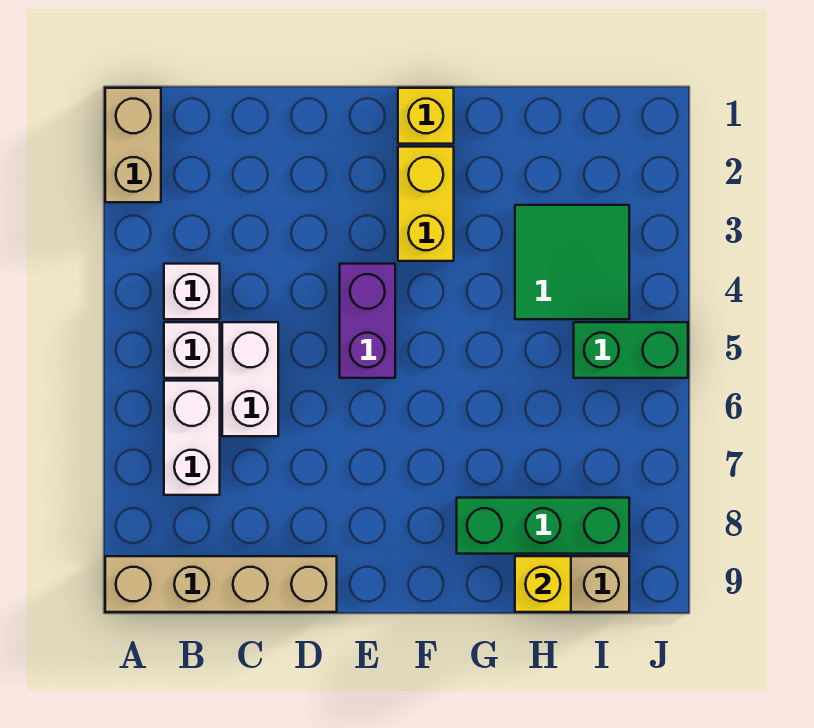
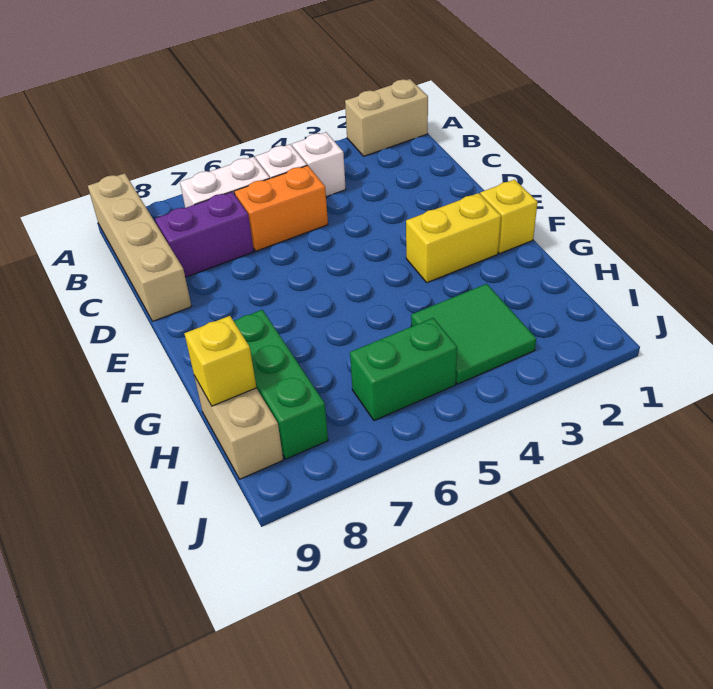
white brick C5:C6 level 1 -> orange brick C5:C6 level 1
purple brick E4:E5 level 1 -> purple brick C7:C8 level 1
green brick I5:J5 level 1 -> green brick I5:I6 level 1

